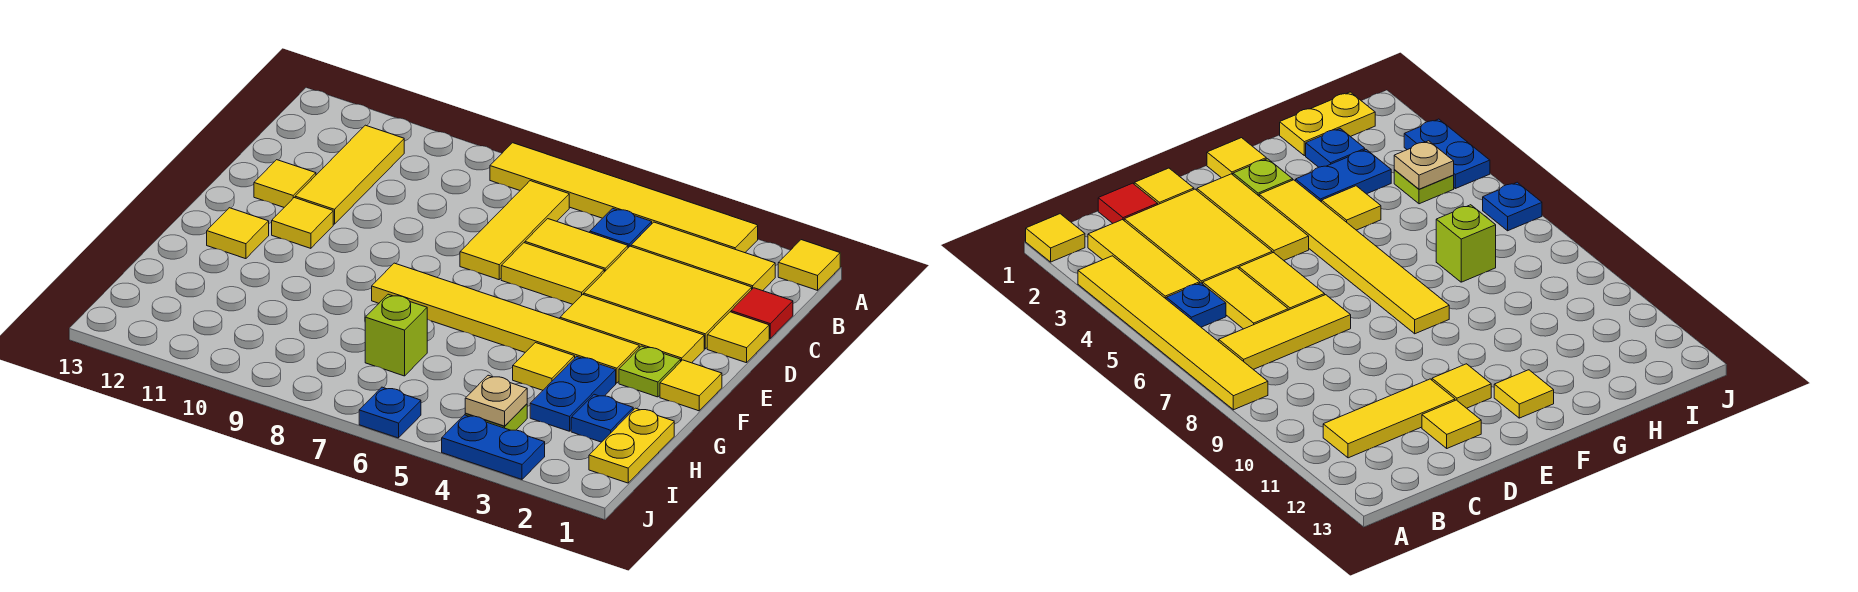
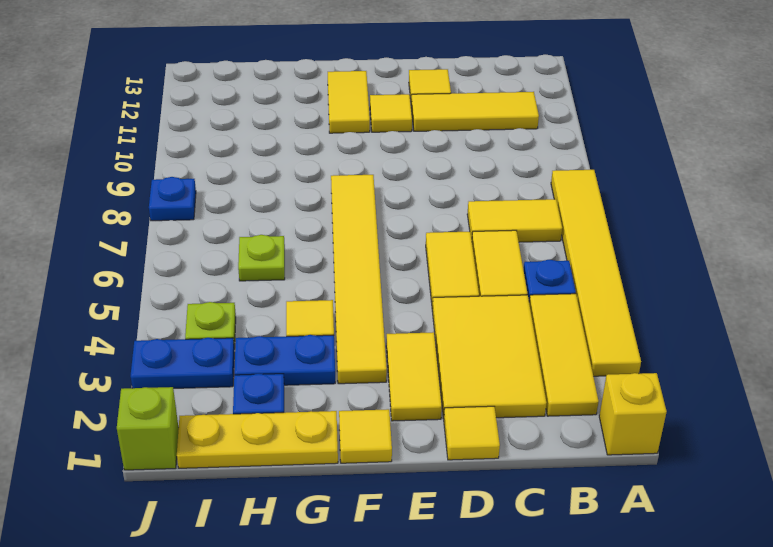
yellow tile A1 level 1 -> yellow brick A1 level 1
yellow tile B7:D7 level 1 -> yellow tile B7:C7 level 1
red tile C1 level 1 -> none
yellow tile E2:E4 level 1 -> yellow tile E2:E3 level 1
lime plate F2 level 1 -> lime plate H6 level 1
yellow tile F12 level 1 -> yellow tile F11:F12 level 1
yellow plate H1:I1 level 1 -> yellow plate G1:I1 level 1
lime brick H7 level 1 -> lime brick J1 level 1
tan plate I4 level 2 -> none
blue plate J3:J4 level 1 -> blue plate I3:J3 level 1
blue plate J6 level 1 -> blue plate J8 level 1

